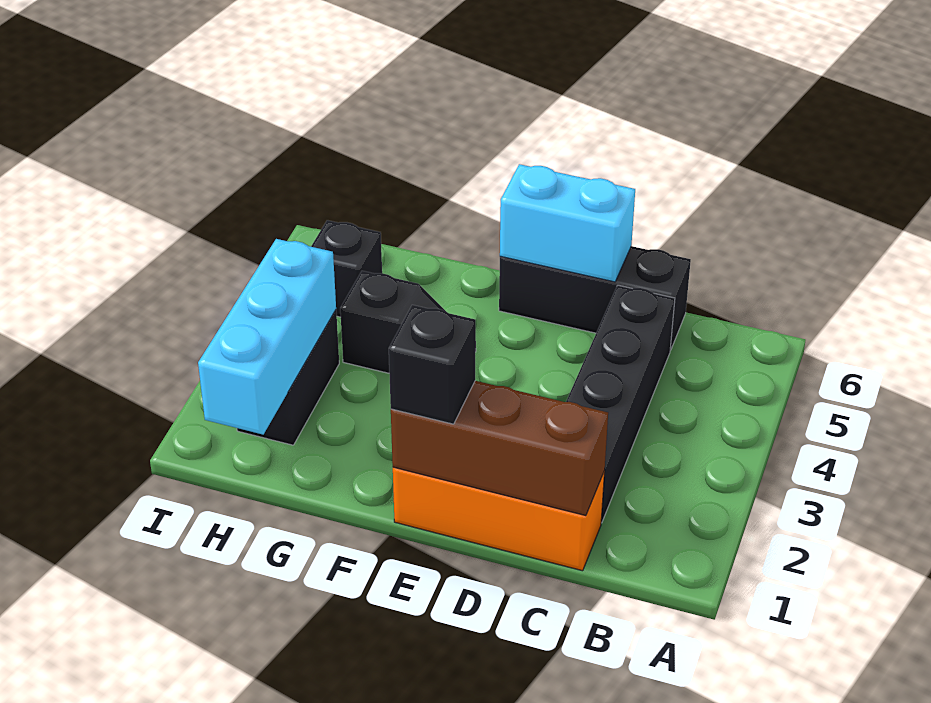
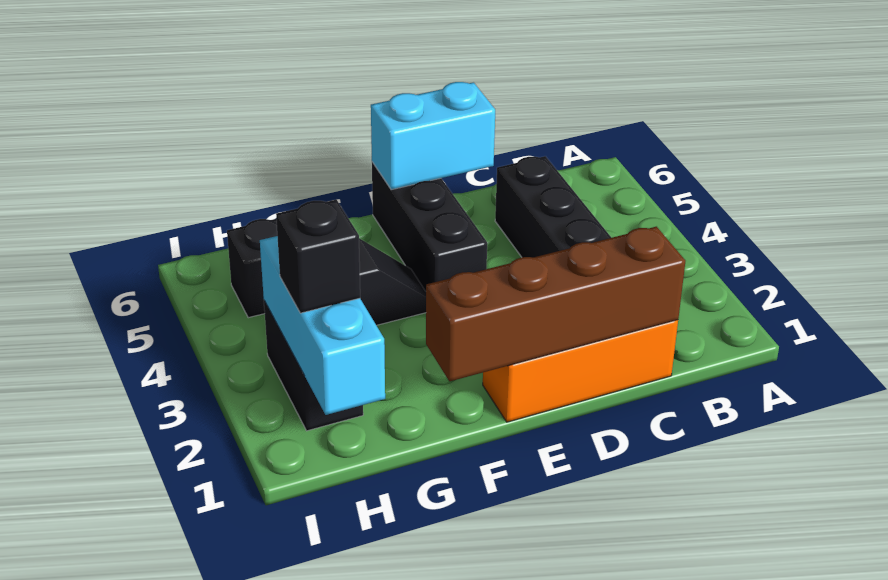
brown brick C1:E1 level 2 -> brown brick C1:F1 level 2
black brick C6:E6 level 1 -> black brick E4:E6 level 1
black brick E1 level 3 -> black brick H2 level 3

